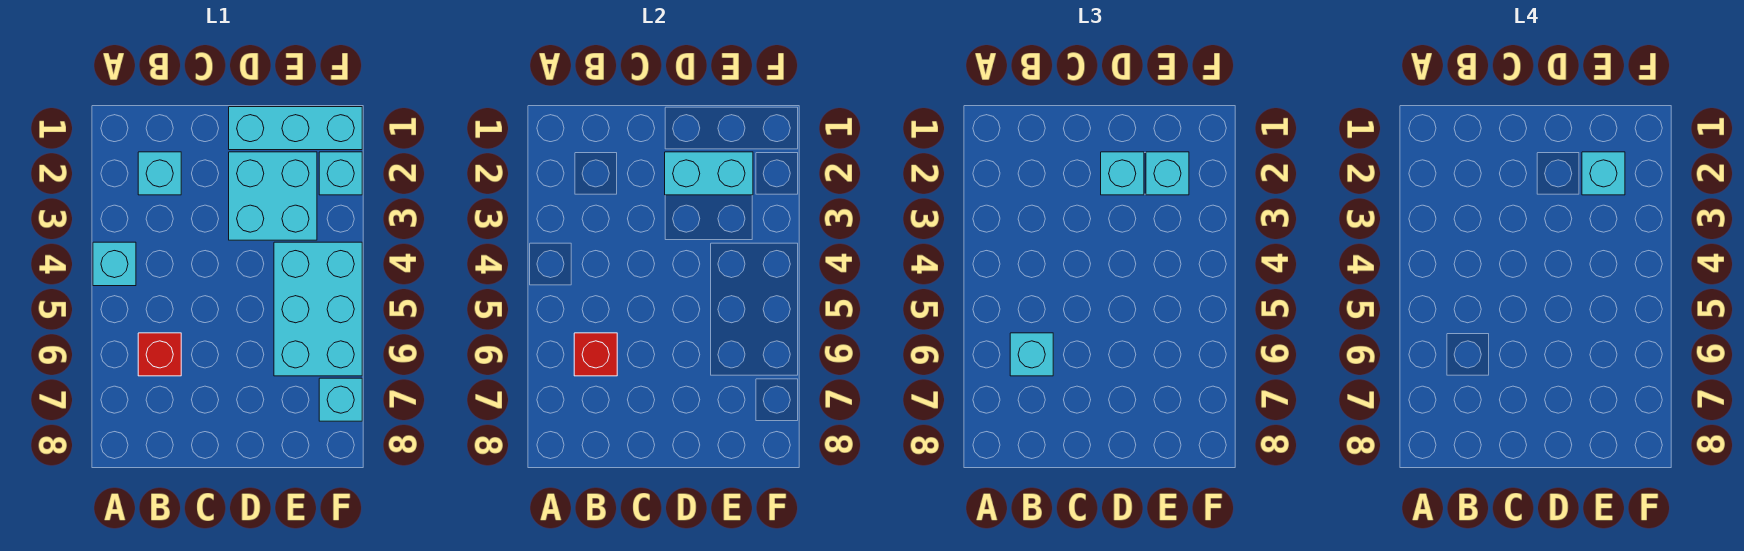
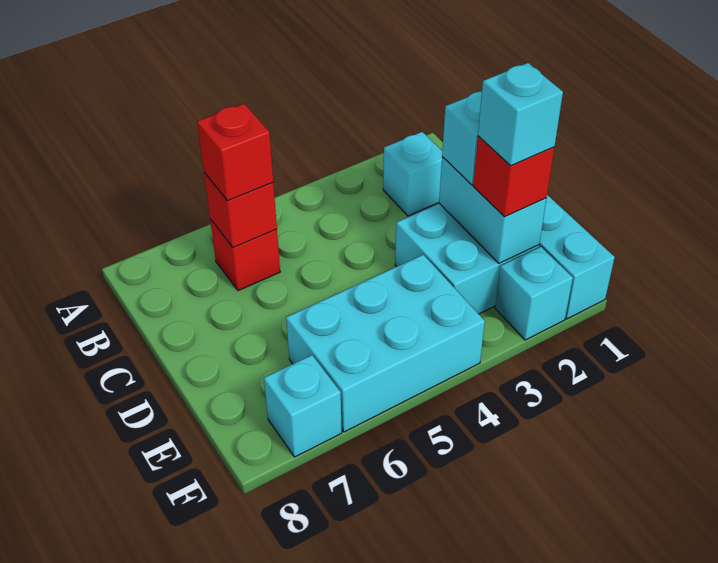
cyan brick A4 level 1 -> none
cyan brick B6 level 3 -> red brick B6 level 3
cyan brick E2 level 3 -> red brick E2 level 3

